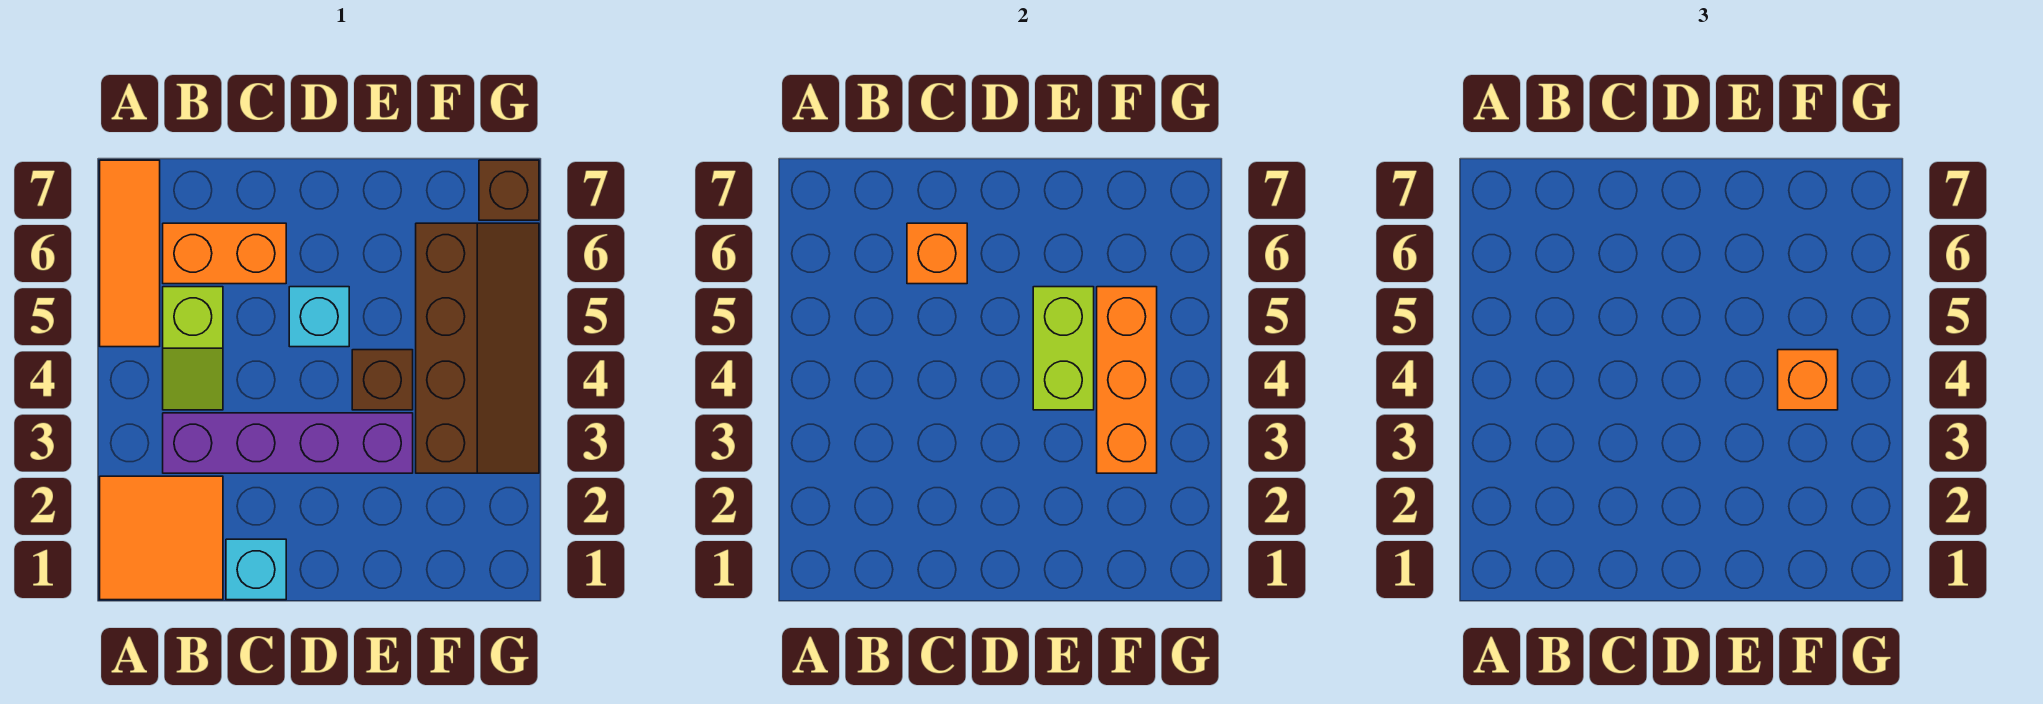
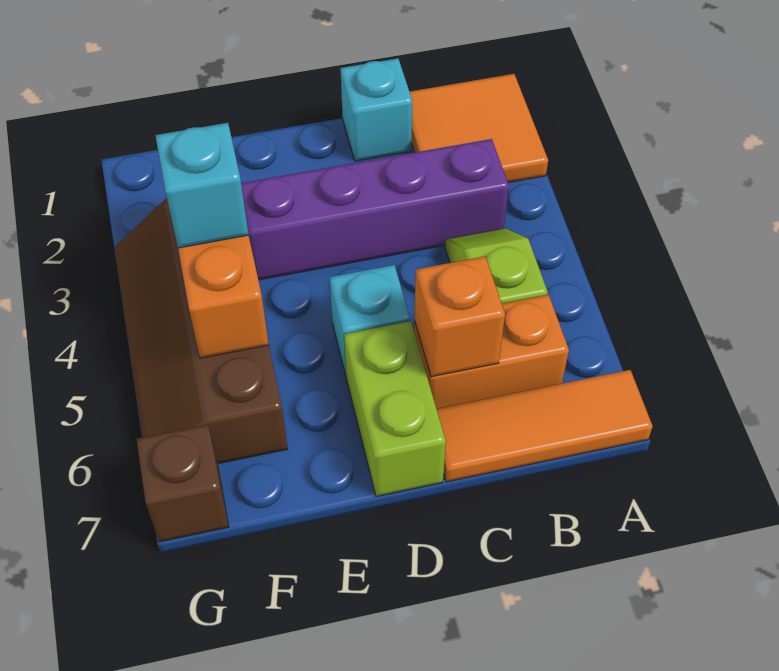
orange tile A5:A7 level 1 -> orange tile A7:C7 level 1
brown brick E4 level 1 -> none
lime brick E4:E5 level 2 -> lime brick D6:D7 level 1
orange brick F4 level 3 -> cyan brick F4 level 3

